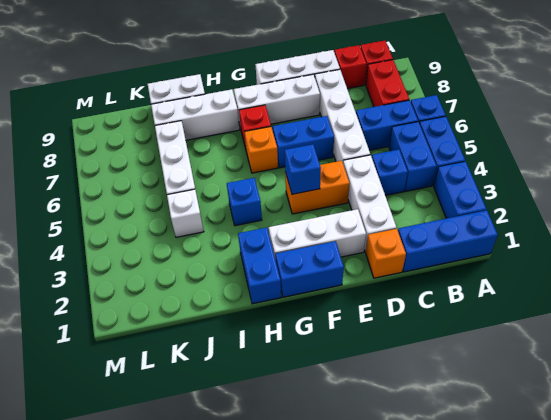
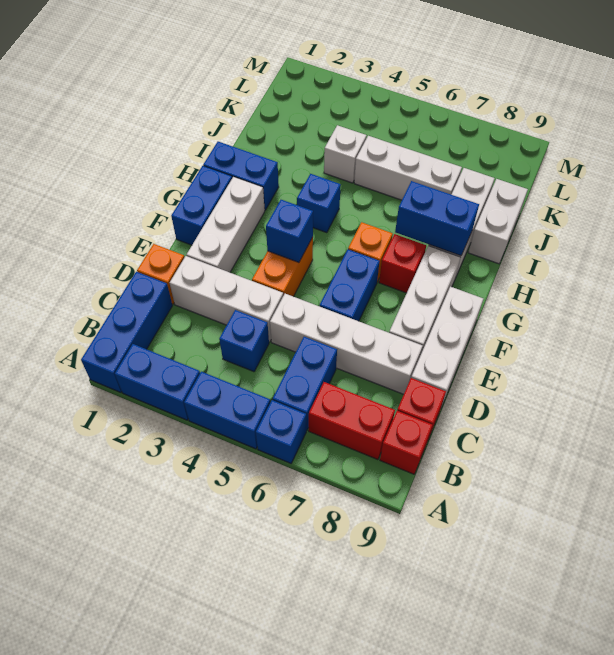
blue brick B4:B5 level 1 -> blue brick H7:H8 level 2

